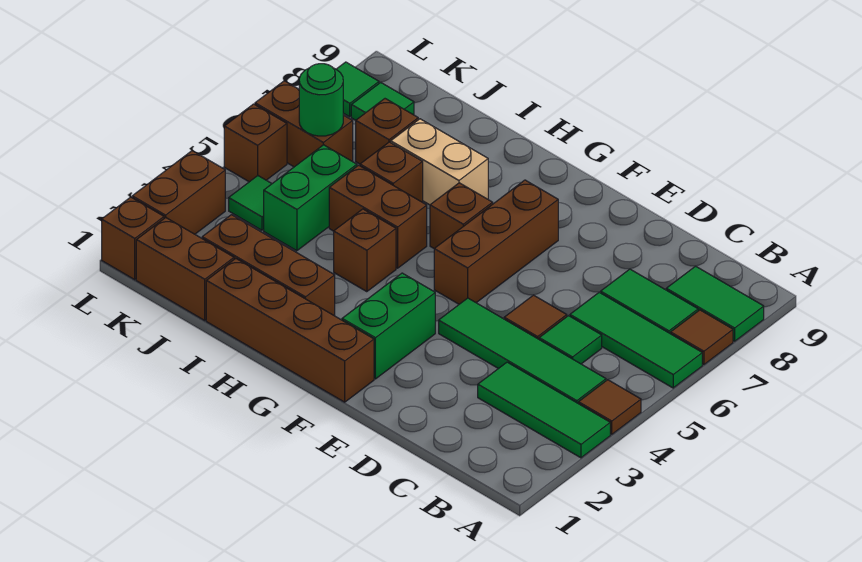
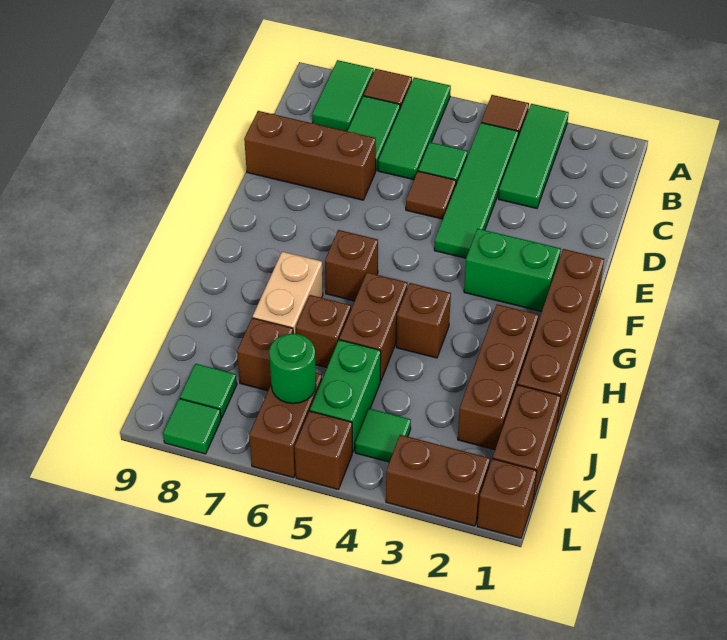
brown brick F5:F7 level 1 -> brown brick D7:D9 level 1
green brick J4:J5 level 1 -> green brick J5:K5 level 1

